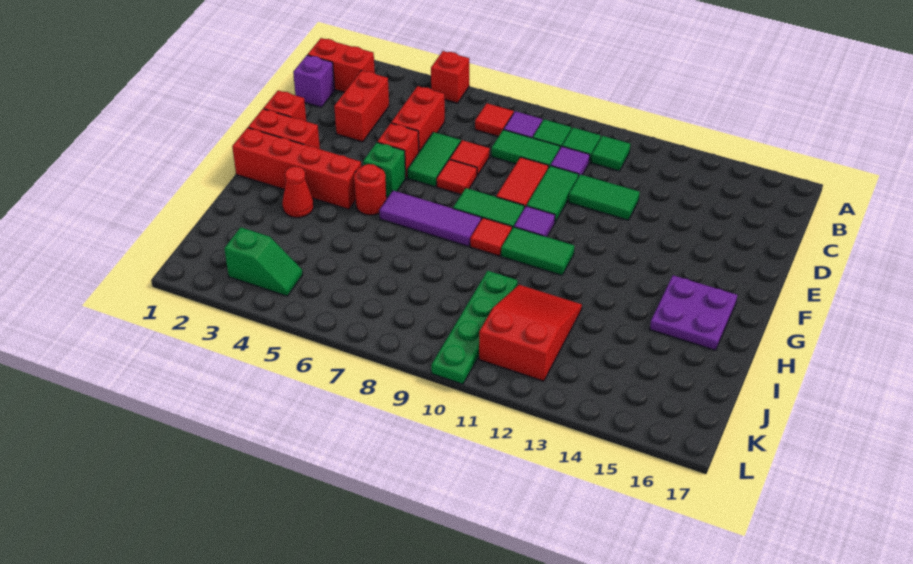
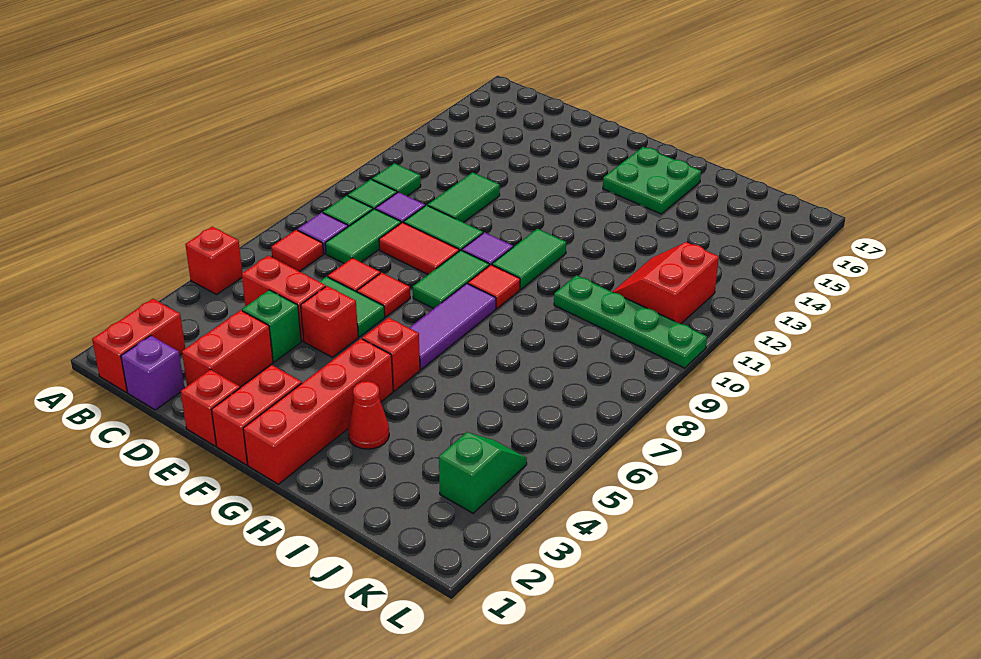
red brick C3:D3 level 1 -> red brick D2:D3 level 1
green brick F5 level 1 -> green brick D4 level 1
red round brick G5 level 1 -> red brick G5 level 1
purple plate G15:H16 level 1 -> green plate G15:H16 level 1
red slope I11:K12 level 1 top K -> red slope J11:K12 level 1 top K

